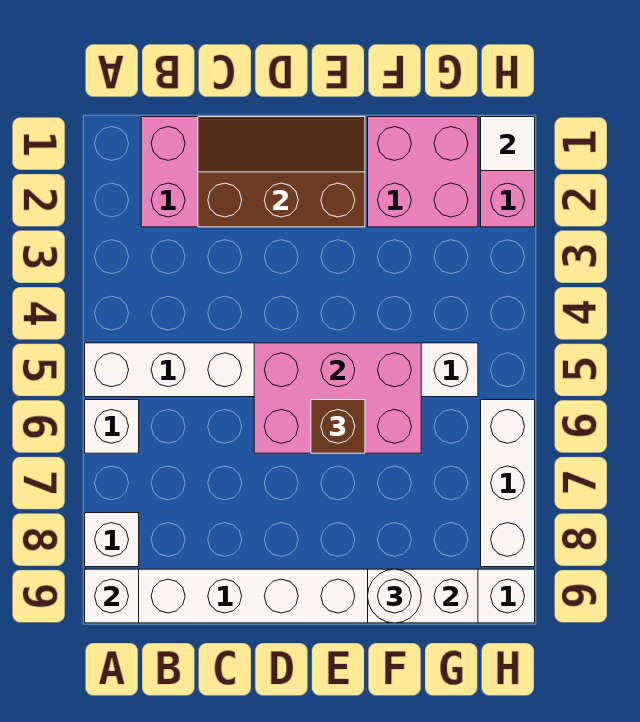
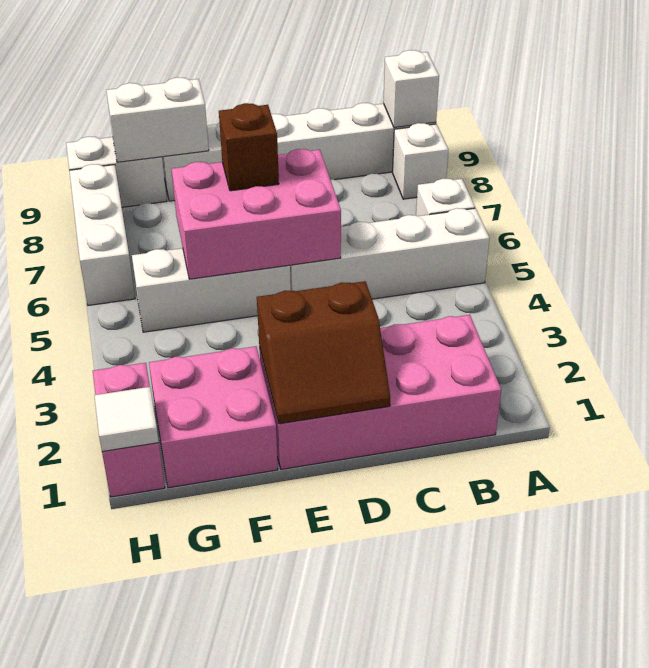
brown slope C1:E2 level 2 top 2 -> brown slope D1:E2 level 2 top 2
white round brick F9 level 3 -> none

